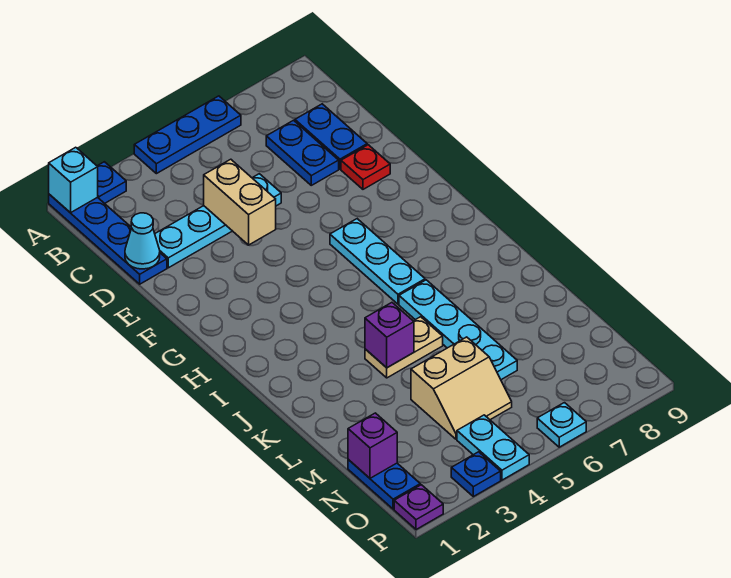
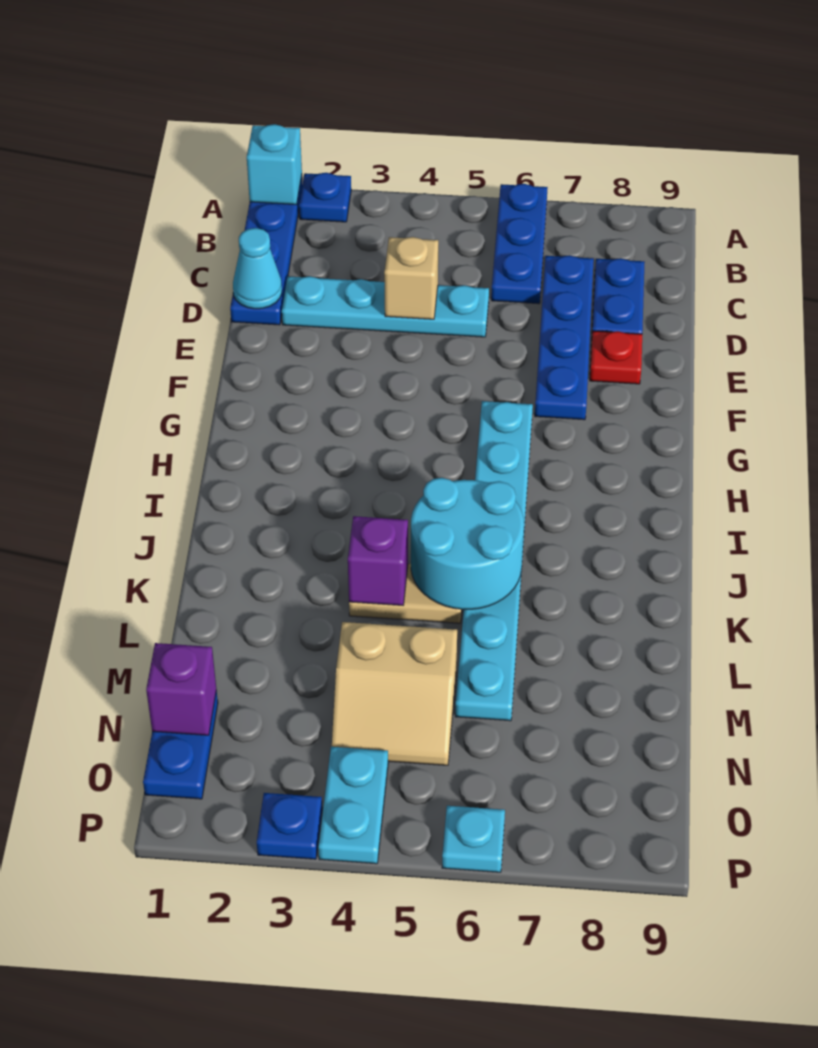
blue plate A4:A6 level 1 -> blue plate A6:C6 level 1
blue plate C7:D7 level 1 -> blue plate C7:F7 level 1
tan brick D4:E4 level 2 -> tan brick D4 level 2
none -> cyan round brick J5:K6 level 2
purple plate P1 level 1 -> none

